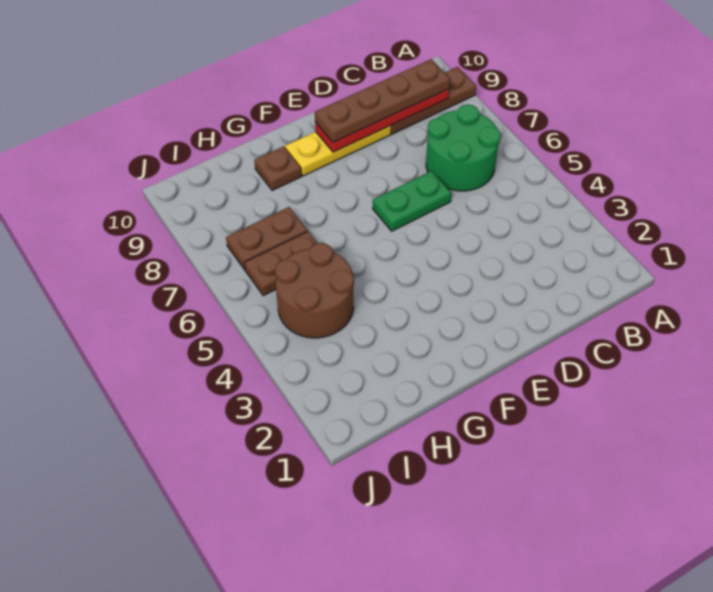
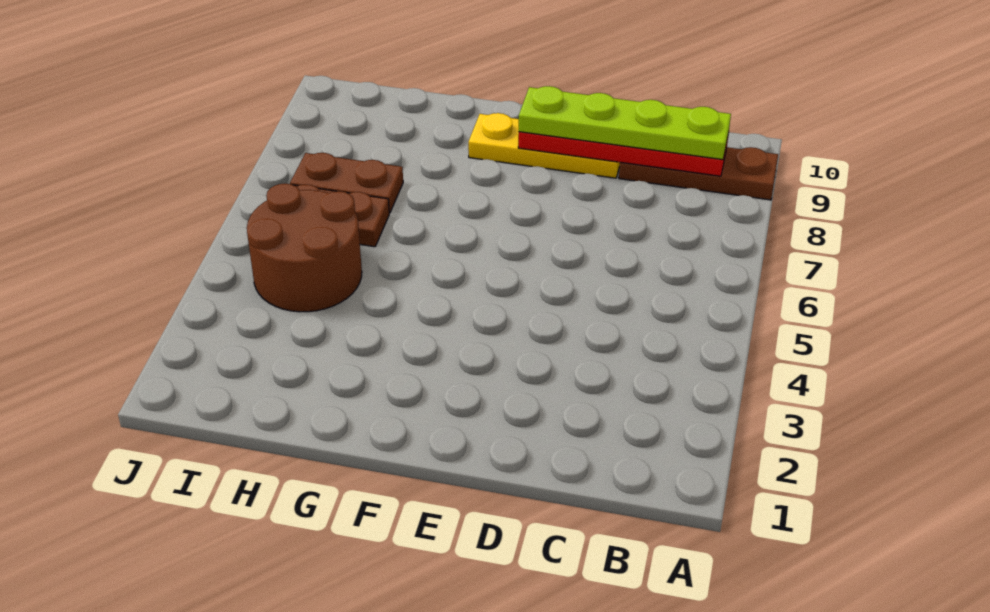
green round brick B6:C7 level 1 -> none
brown plate B9:E9 level 3 -> lime plate B9:E9 level 3
green plate D6:E6 level 1 -> none
brown plate G9 level 1 -> none

